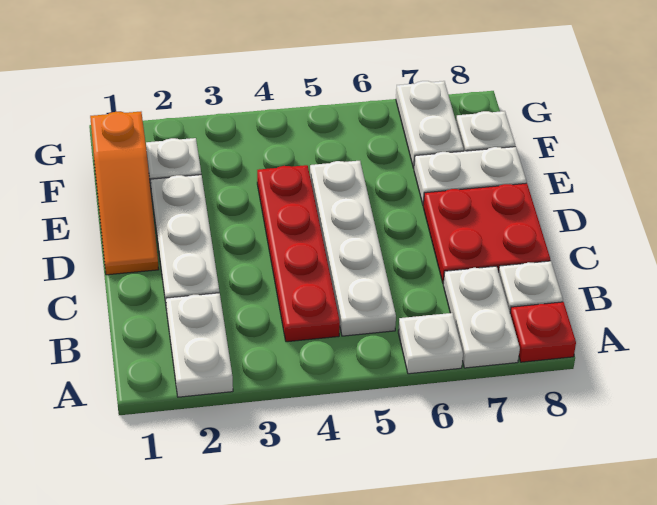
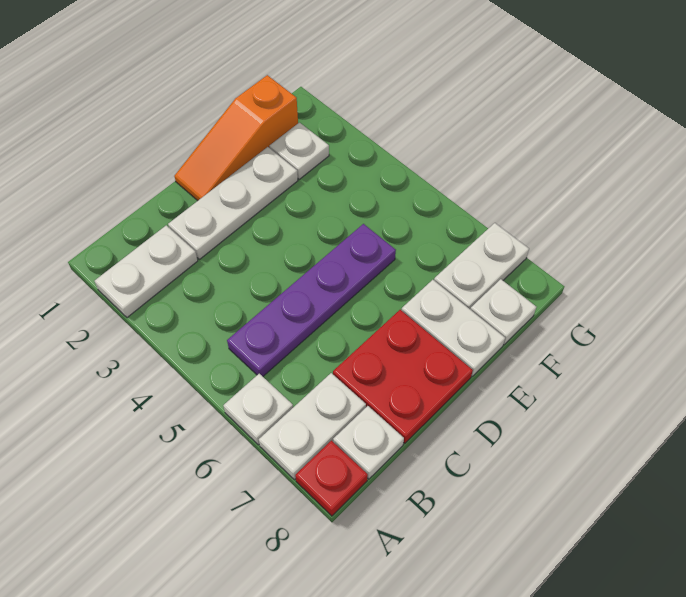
red plate B4:E4 level 1 -> none
white plate B5:E5 level 1 -> purple plate B5:E5 level 1

